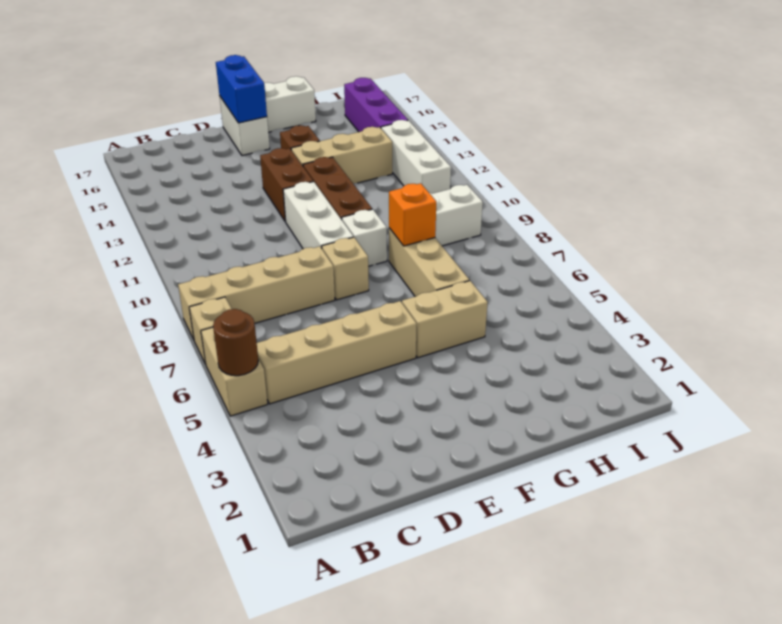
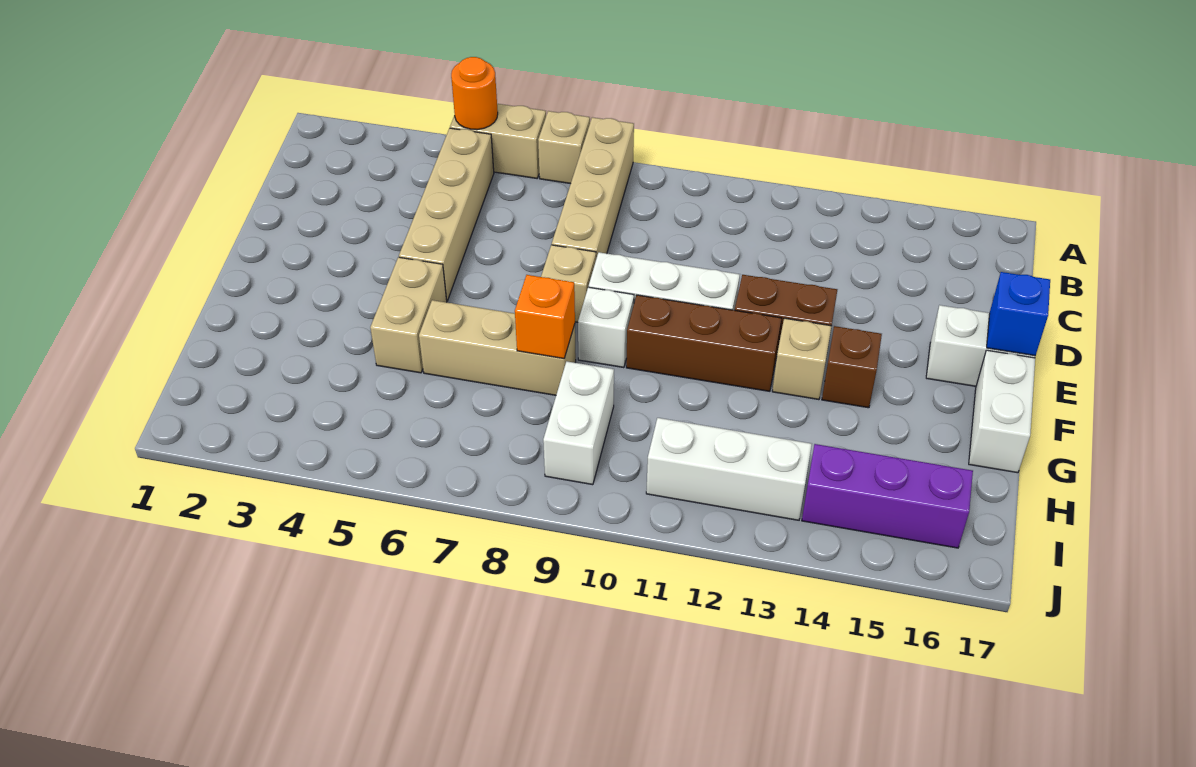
brown round brick A5 level 2 -> orange round brick A5 level 2
blue brick E16:E17 level 2 -> blue brick E17 level 2
tan brick F13:H13 level 1 -> tan brick F13 level 1

